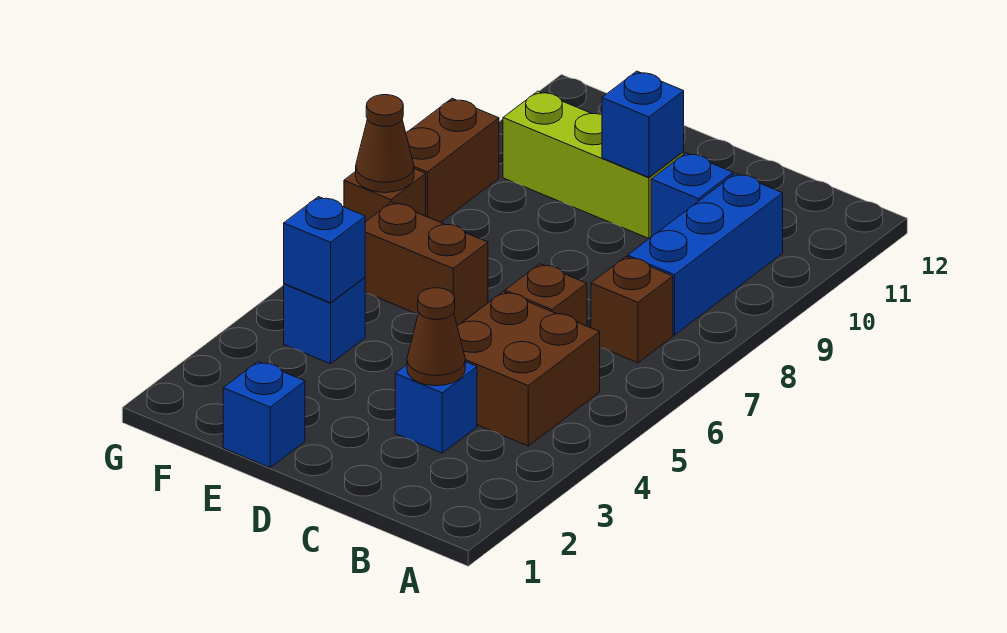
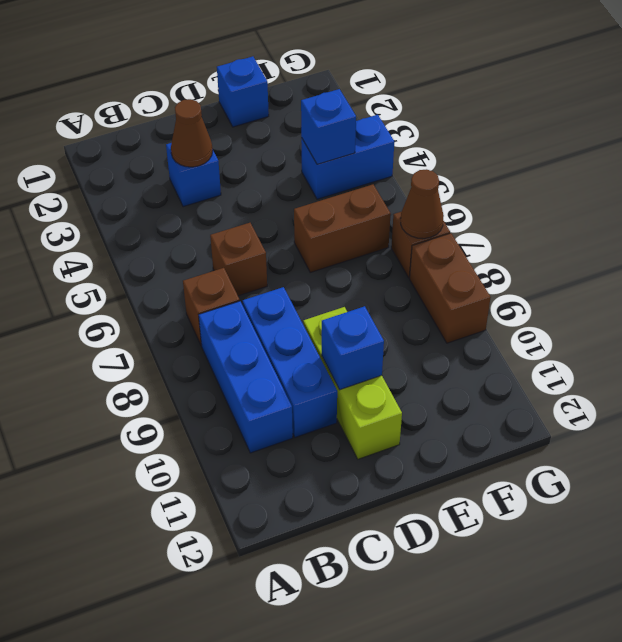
brown brick B4:C5 level 1 -> none
blue brick C10 level 1 -> blue brick C8:C10 level 1
lime brick D10:F10 level 1 -> lime brick D9:D11 level 1
blue brick F4 level 1 -> blue brick F4:G4 level 1

